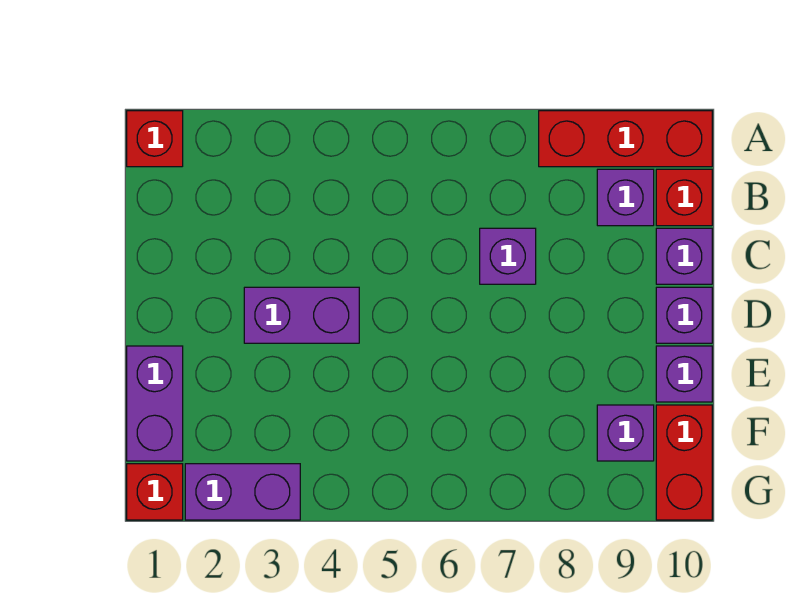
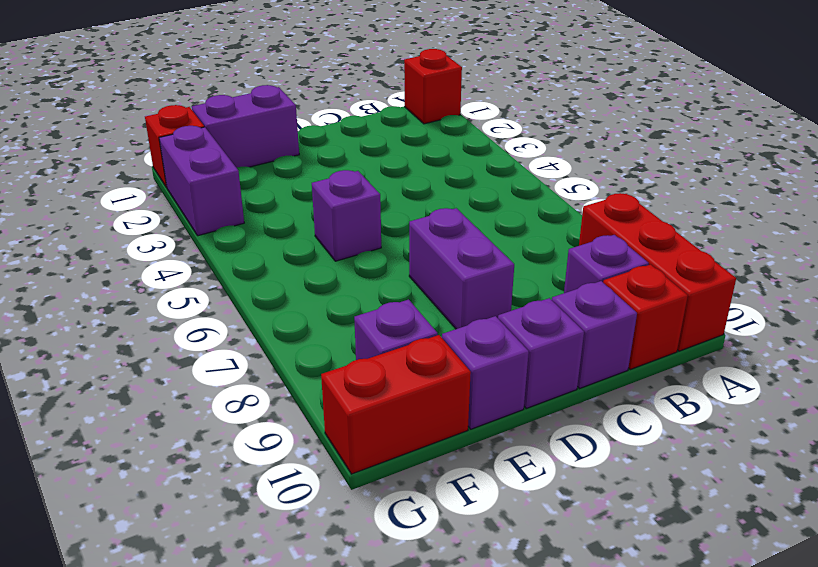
purple brick C7 level 1 -> purple brick E5 level 1
purple brick D3:D4 level 1 -> purple brick D7:D8 level 1

